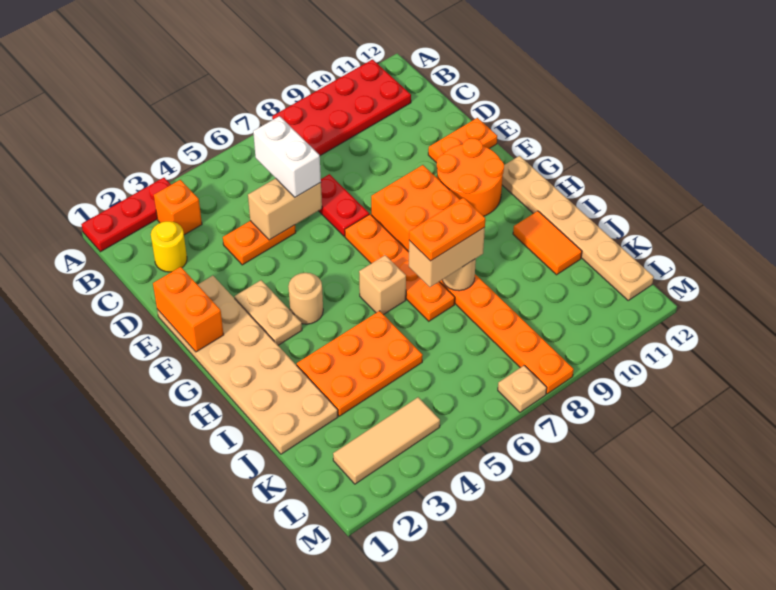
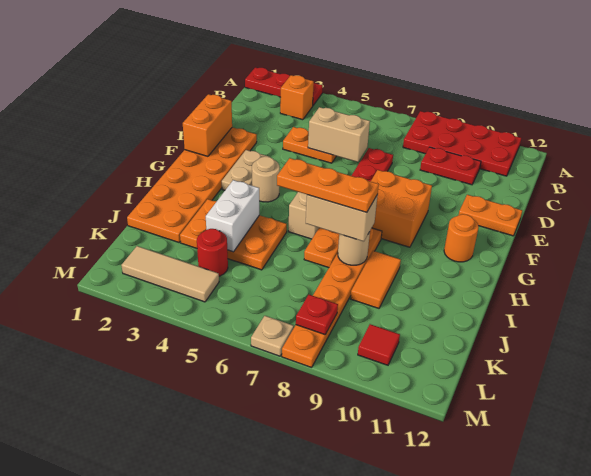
yellow round brick C2 level 1 -> none
white brick C6:D6 level 3 -> white brick I4:J4 level 2
none -> red plate C9:C10 level 1
tan plate E1:J2 level 1 -> orange plate E1:J2 level 1
orange round brick F10:G11 level 1 -> orange round brick G11 level 1
tan plate G12:L12 level 1 -> none
orange plate I7:I8 level 4 -> orange plate I6:I8 level 4
orange tile I11:J11 level 1 -> orange tile I9:J9 level 1
none -> red round brick K4 level 1
none -> red plate L8 level 2
none -> red tile L10 level 1

